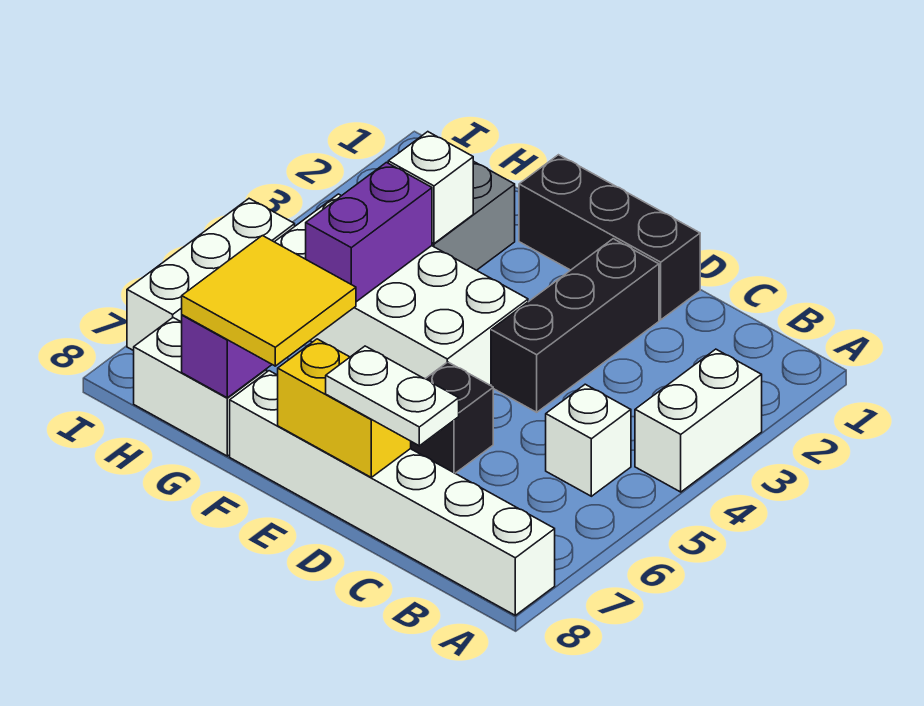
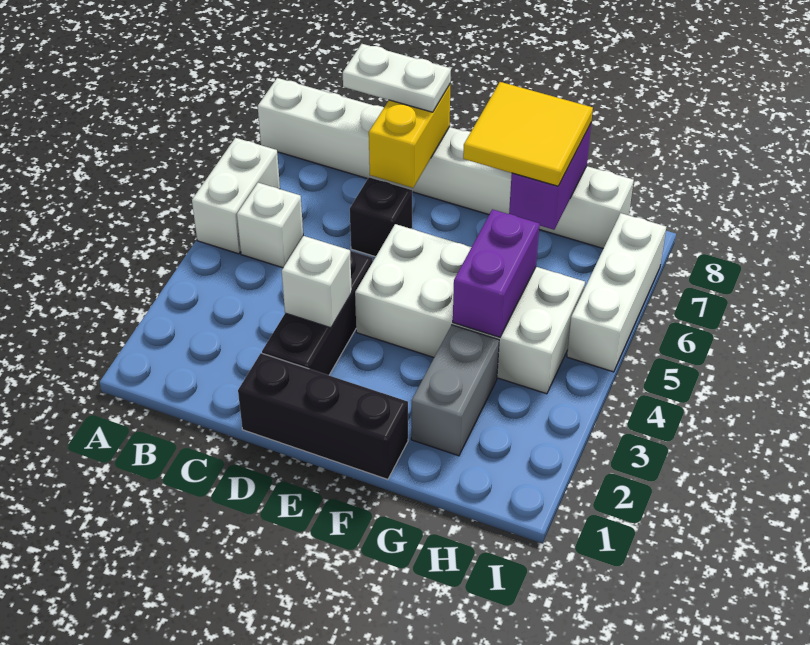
white brick A3:A4 level 1 -> white brick A5:A6 level 1
yellow brick D8:E8 level 2 -> yellow brick D7:D8 level 2
white brick G3 level 2 -> white brick D3 level 2

